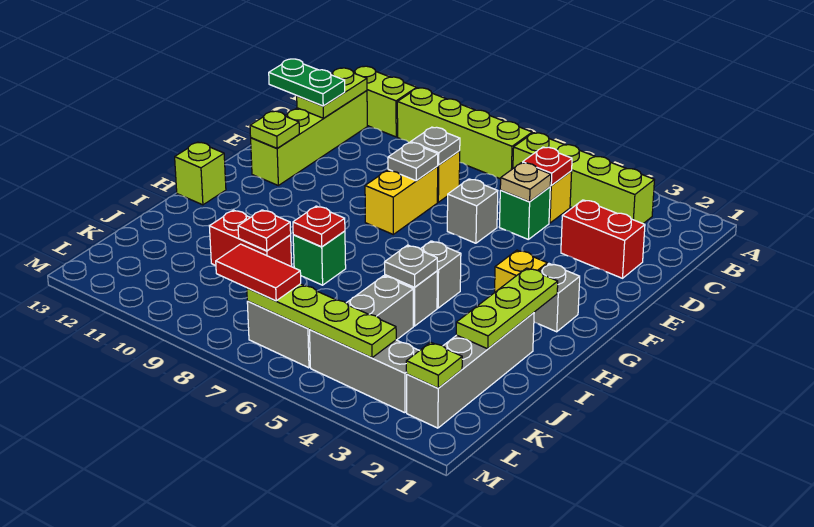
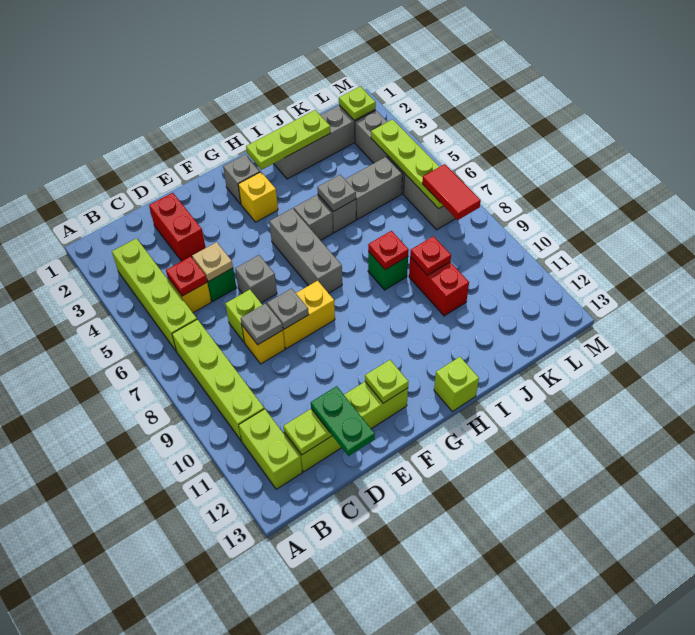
none -> lime brick D7 level 1
none -> grey brick G5:G7 level 1

